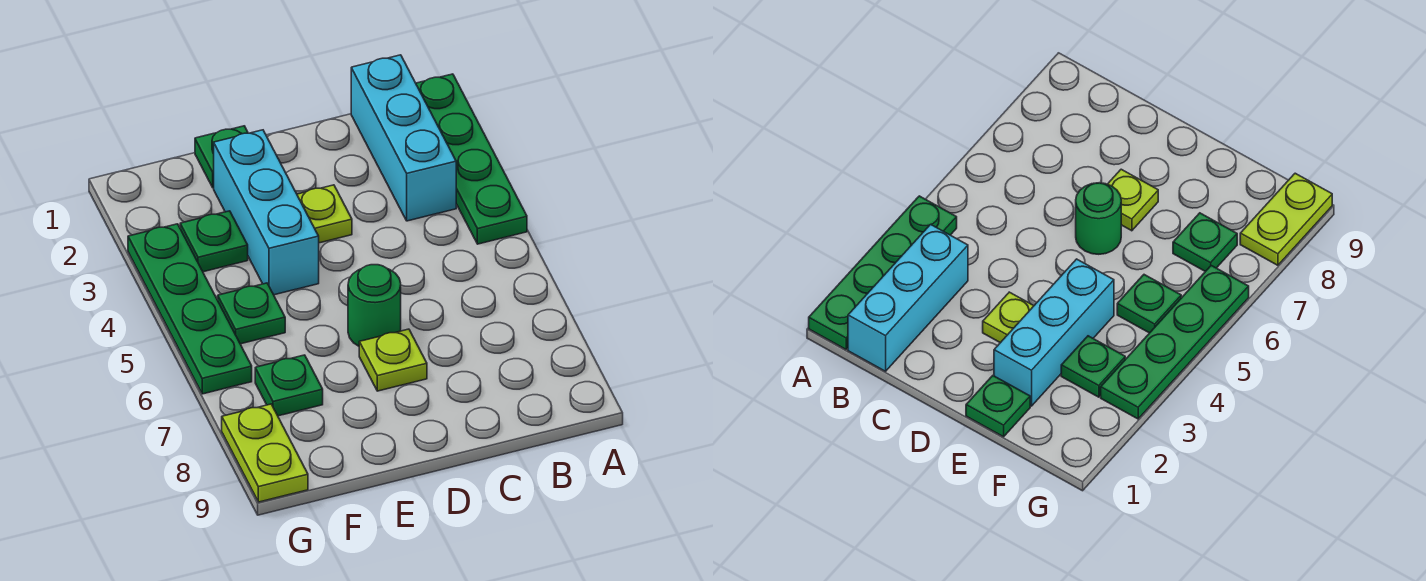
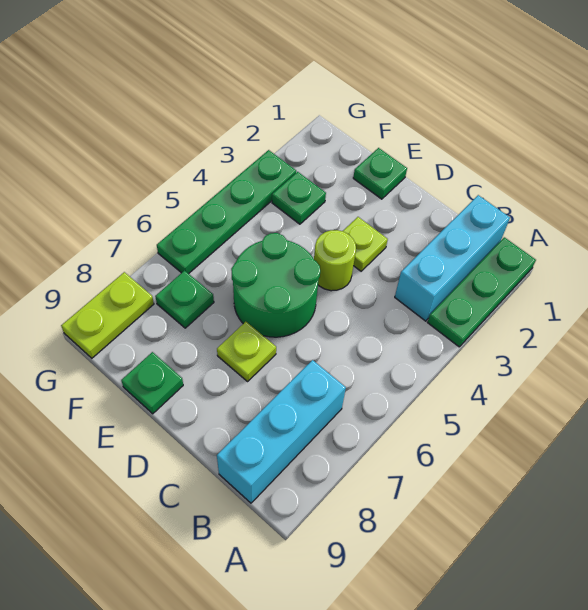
green plate A1:A4 level 1 -> green plate A1:A3 level 1
none -> lime round brick D4 level 1
green round brick D6 level 1 -> green round brick D5:E6 level 1
cyan brick E2:E4 level 1 -> cyan brick B7:B9 level 1
green plate F5 level 1 -> green plate E9 level 1

